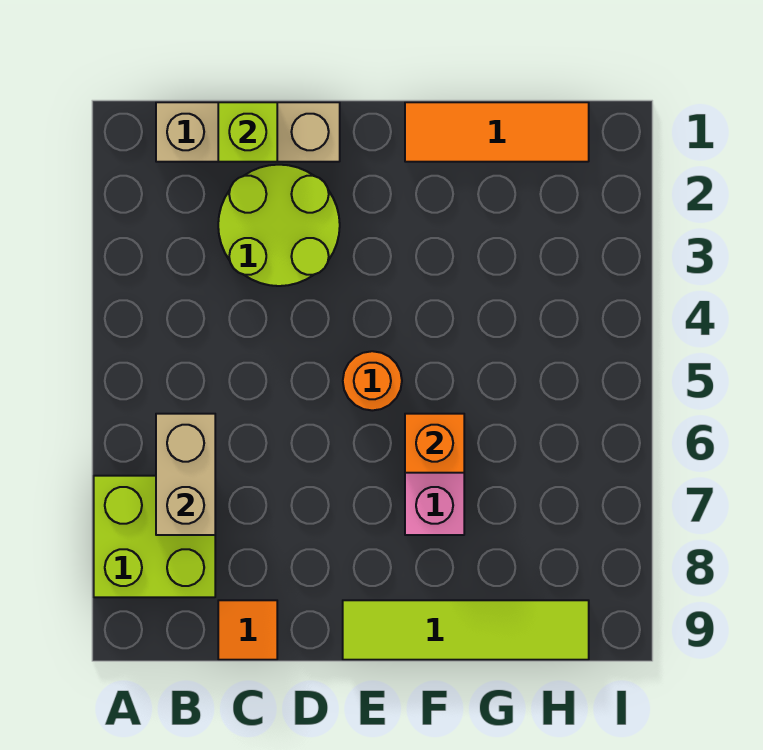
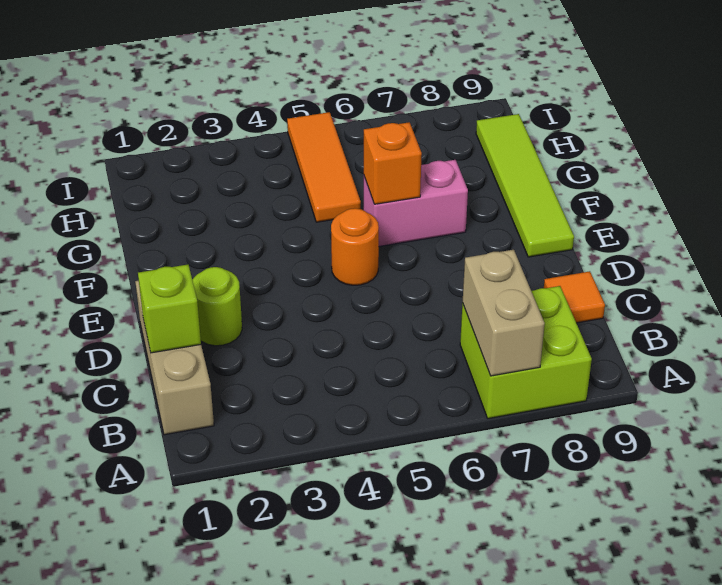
tan brick B6:B7 level 2 -> tan brick A7:B7 level 2
lime round brick C2:D3 level 1 -> lime round brick D2 level 1
orange tile F1:H1 level 1 -> orange tile G5:I5 level 1

